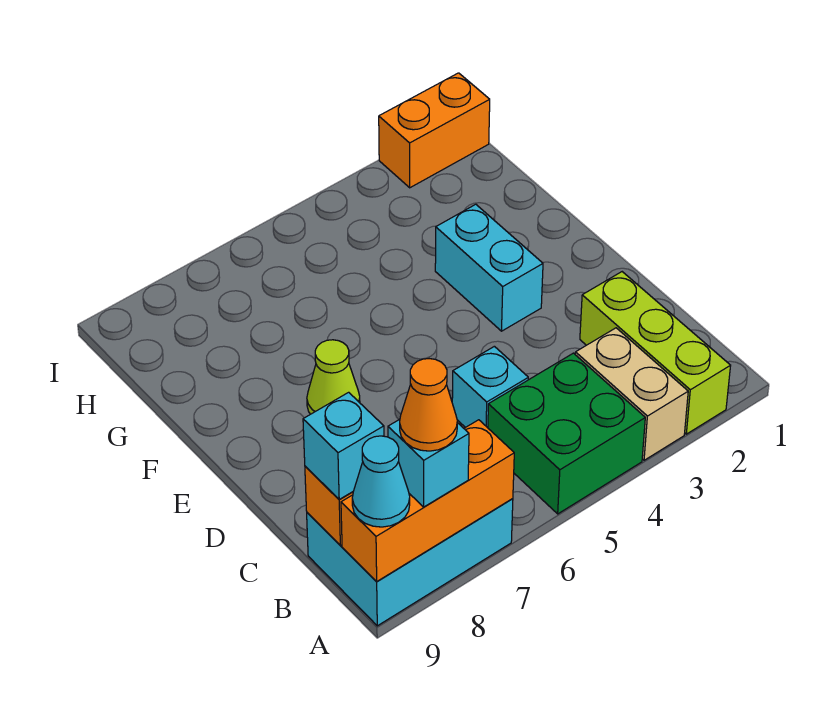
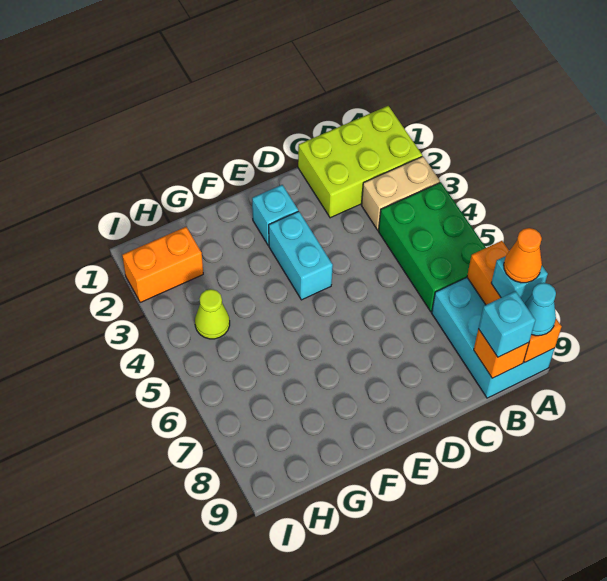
lime brick A2:C2 level 1 -> lime brick A1:C2 level 1
green brick A4:B5 level 1 -> green brick A4:B6 level 1
cyan brick C5 level 1 -> cyan brick E2 level 1
cyan brick E3:F3 level 1 -> cyan brick E3:E4 level 1
lime cone E7 level 1 -> lime cone H4 level 1
orange brick I1:I2 level 1 -> orange brick H2:I2 level 1

